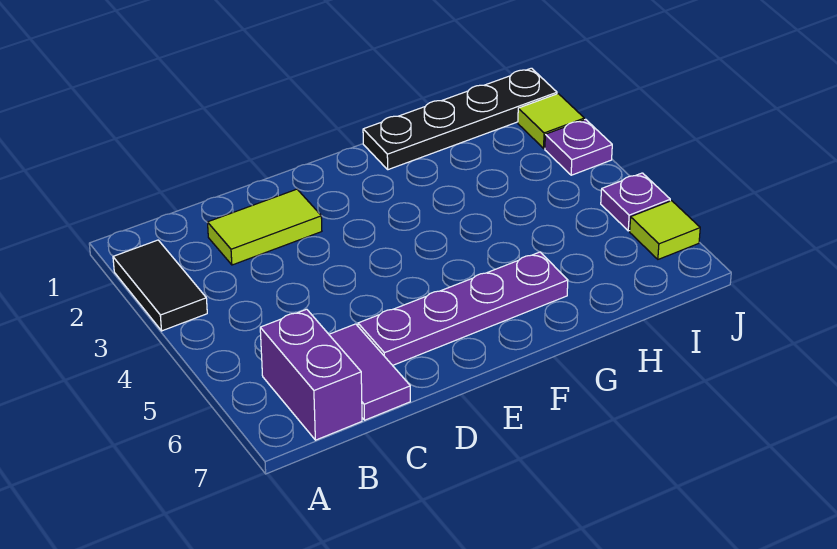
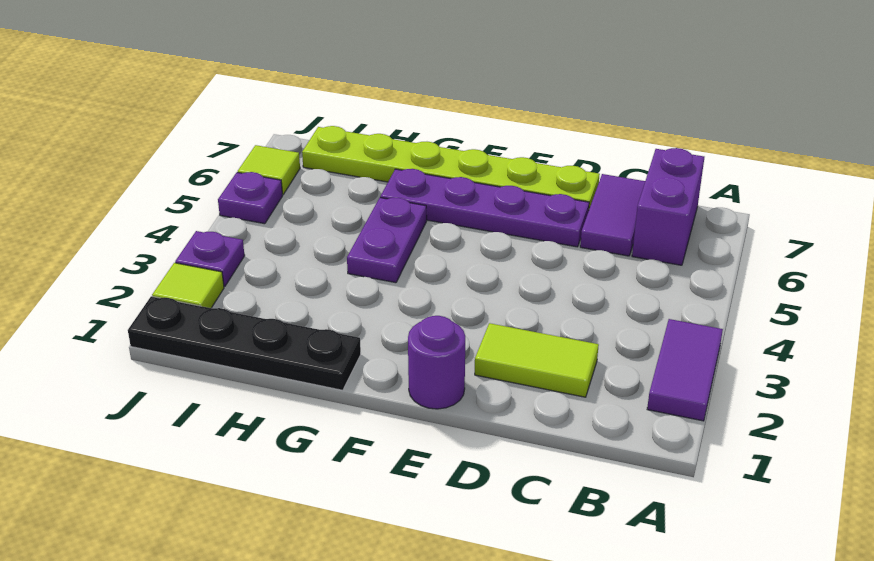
black tile A2:A3 level 1 -> purple tile A2:A3 level 1
none -> lime plate D7:I7 level 1
none -> purple round brick E1 level 1
none -> purple plate G4:G5 level 1

